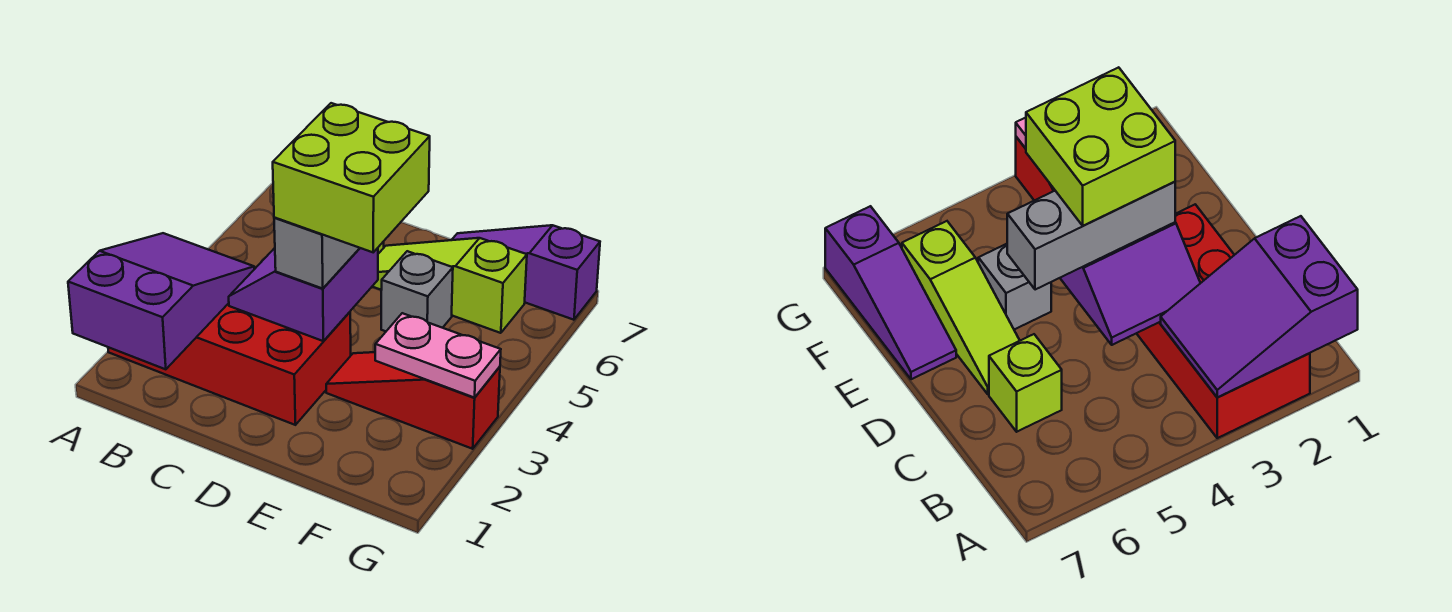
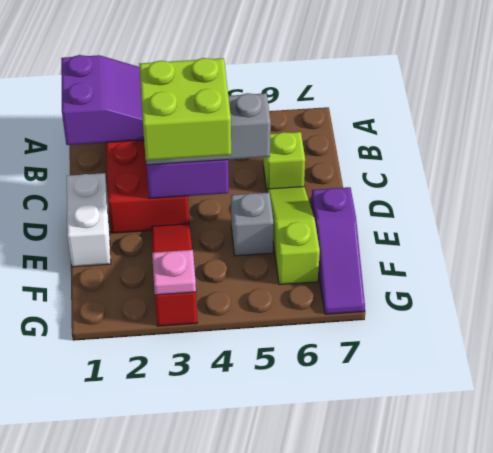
none -> white brick D1:E1 level 1
purple slope E7:G7 level 1 top G -> purple slope E7:G7 level 1 top E
pink plate F3:G3 level 2 -> pink plate G3 level 2

